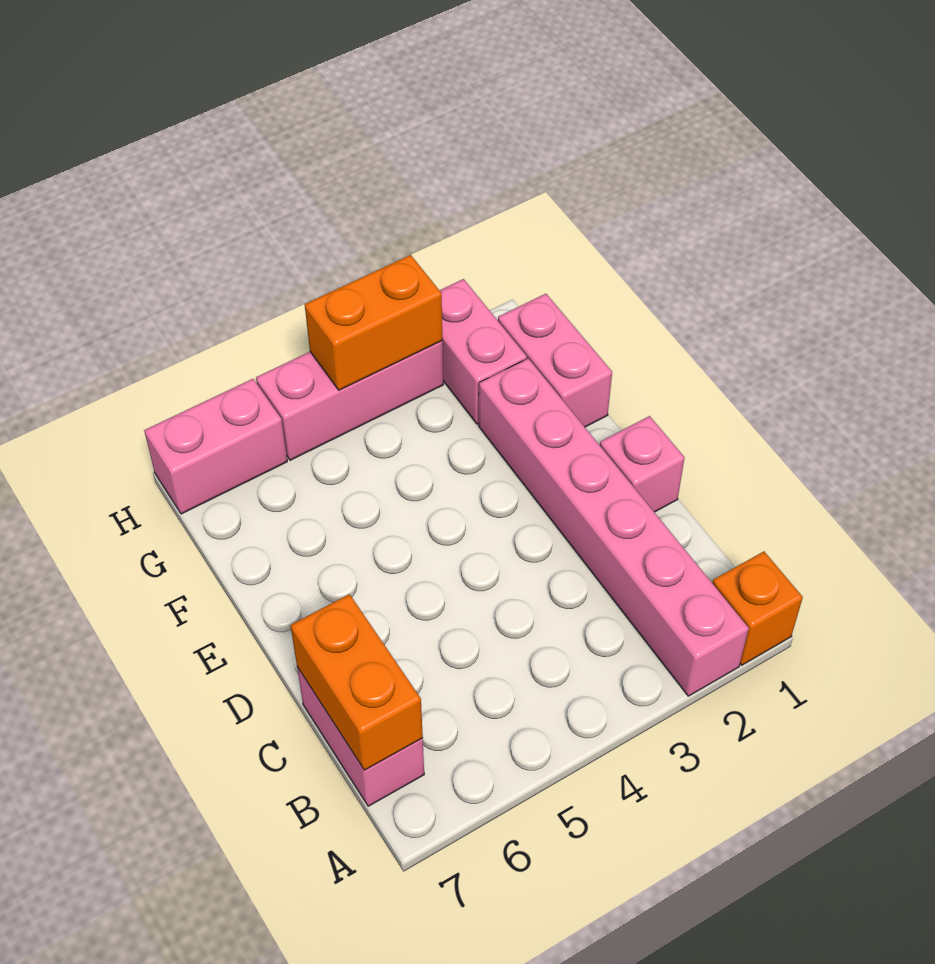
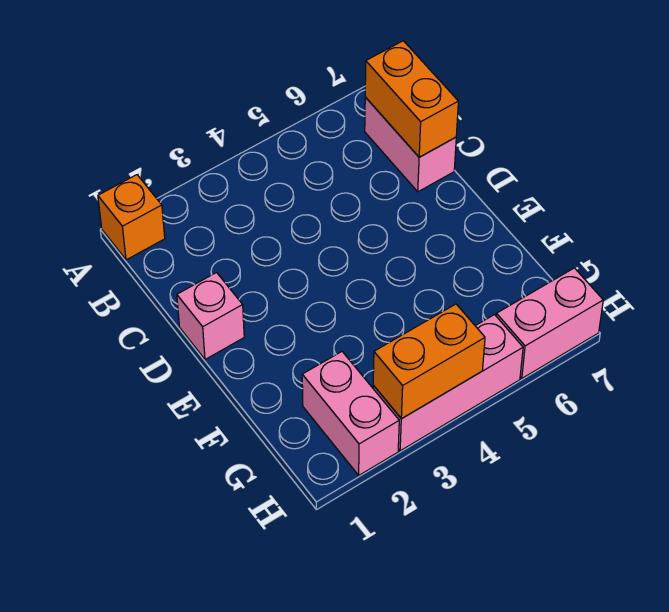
pink brick A2:F2 level 1 -> none
pink brick F1:G1 level 1 -> none

